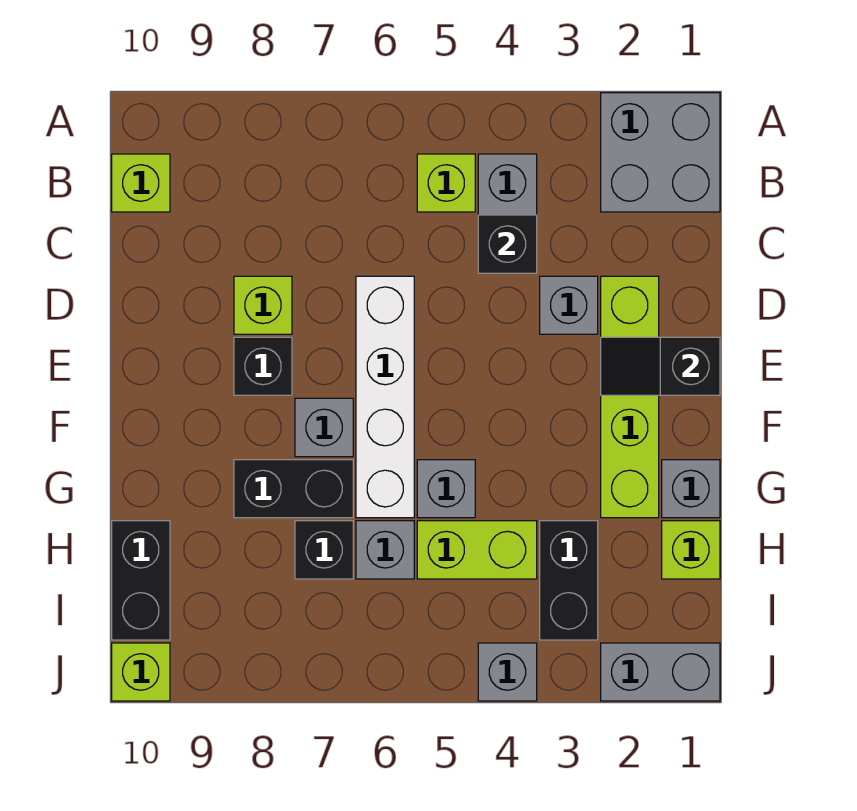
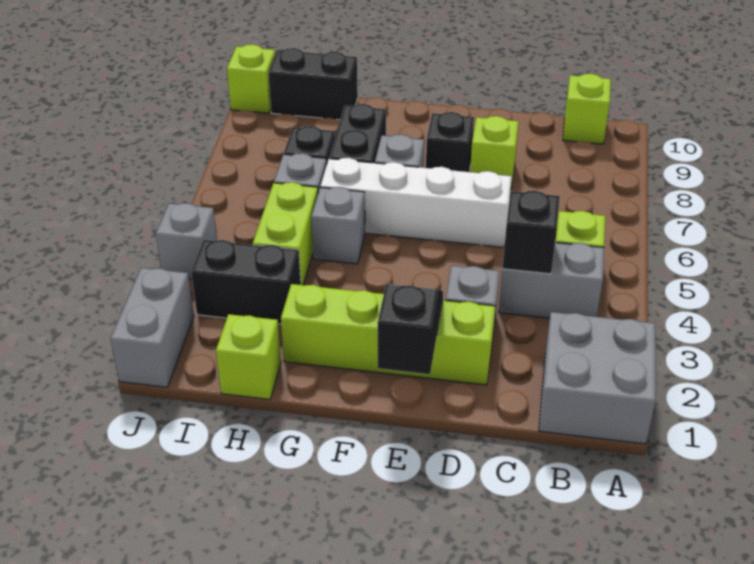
grey brick G1 level 1 -> none

